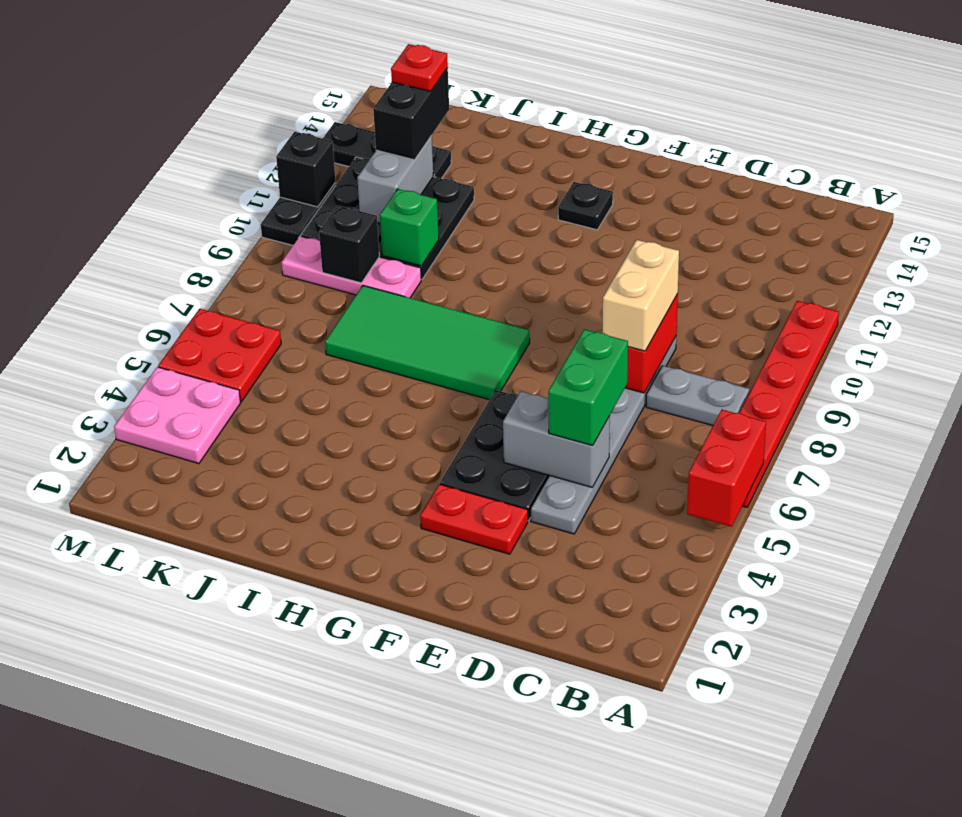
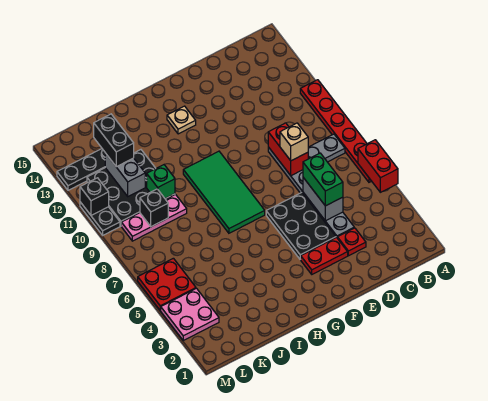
grey brick D5:E5 level 2 -> grey brick D5:D6 level 2
tan brick D8:D9 level 3 -> tan brick D8 level 3
green tile G7:J8 level 1 -> green tile G7:H10 level 1
black plate G13 level 1 -> tan plate G13 level 1
red plate K13 level 4 -> red plate D3 level 1

